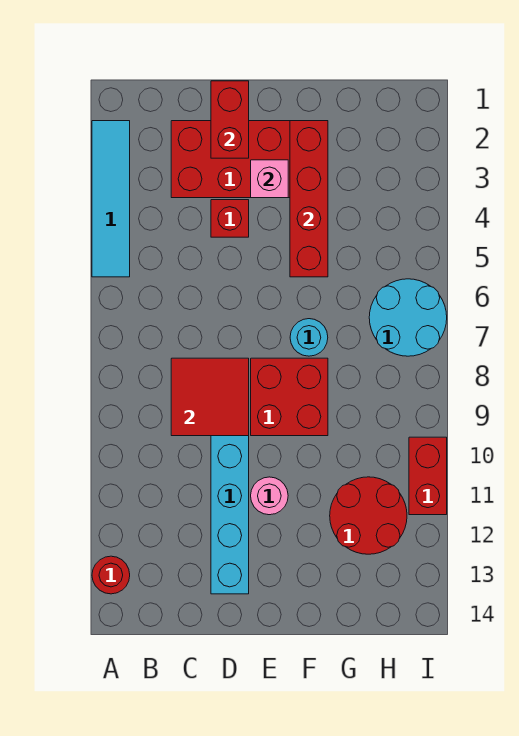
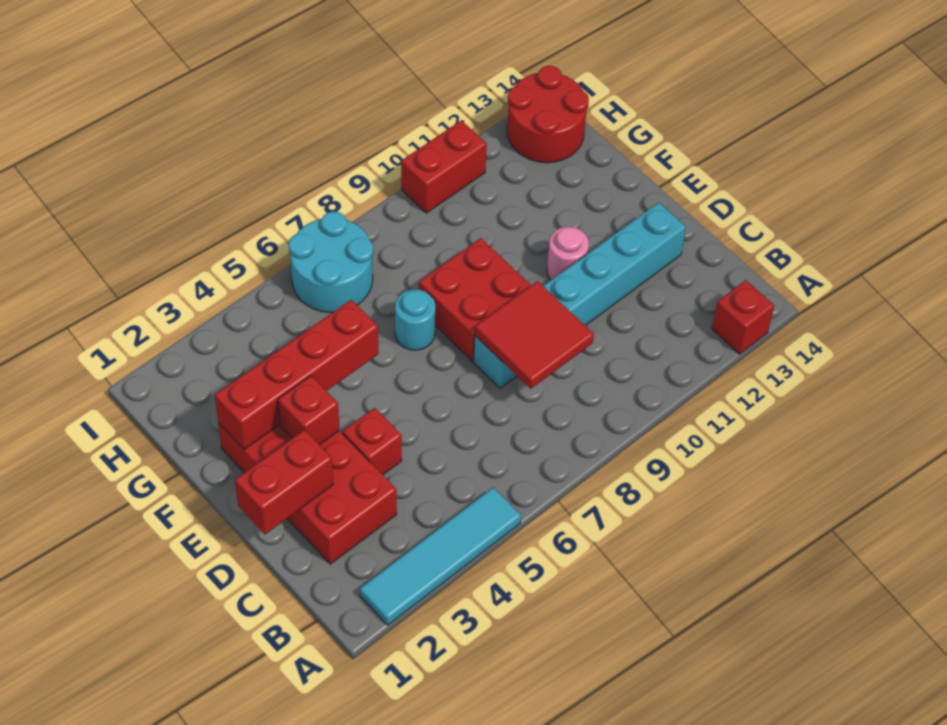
red round brick A13 level 1 -> red brick A13 level 1
pink brick E3 level 2 -> red brick E3 level 2
red round brick G11:H12 level 1 -> red round brick H13:I14 level 1

